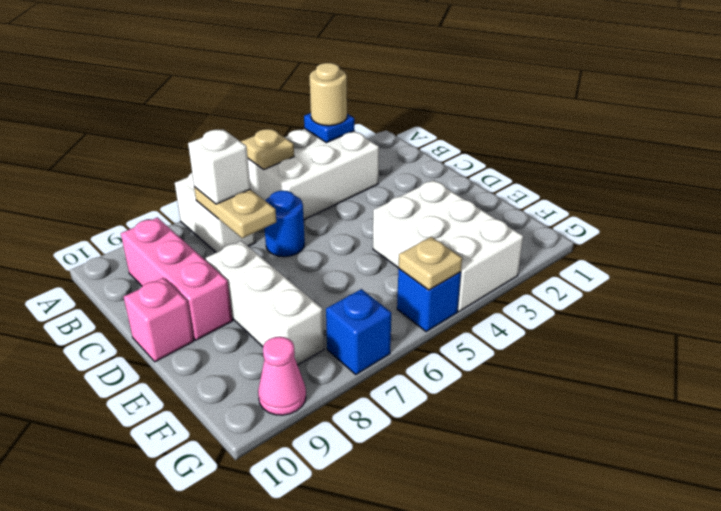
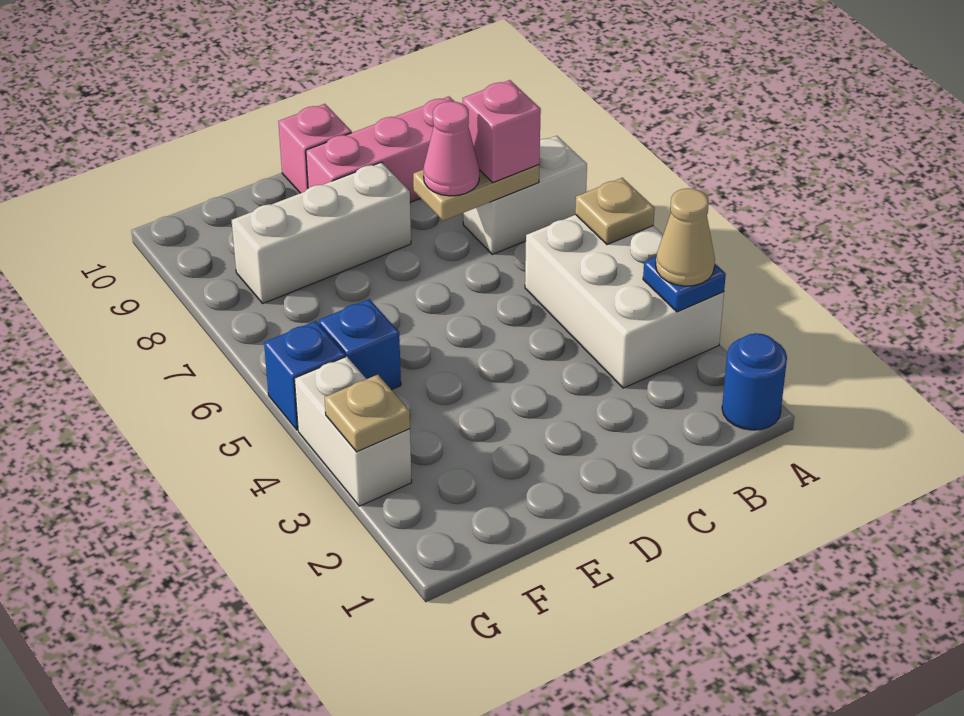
tan round brick A3 level 3 -> tan cone A3 level 3
white brick B7 level 3 -> pink brick B7 level 3
blue round brick C6 level 1 -> blue round brick A1 level 1
white brick E3:G4 level 1 -> white brick G3:G4 level 1
tan plate G5 level 2 -> tan plate G3 level 2
blue brick G7 level 1 -> blue brick F5 level 1
pink cone G9 level 1 -> pink cone C7 level 3

